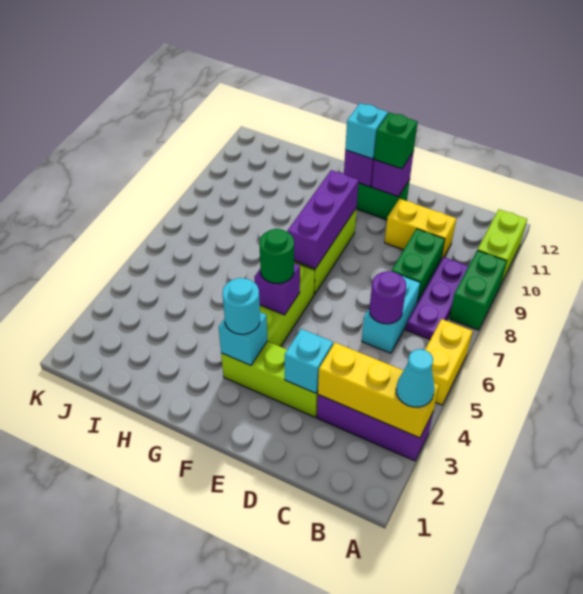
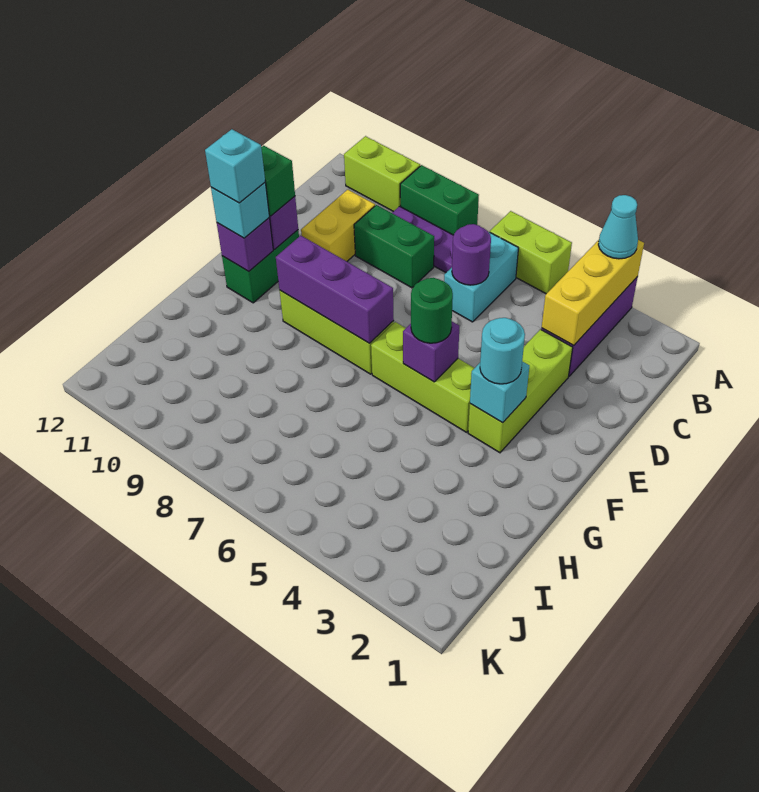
yellow brick A5:A6 level 1 -> lime brick A5:A6 level 1
cyan brick C6:C7 level 1 -> cyan brick B6:C6 level 1
cyan brick D3 level 2 -> cyan brick F11 level 4

